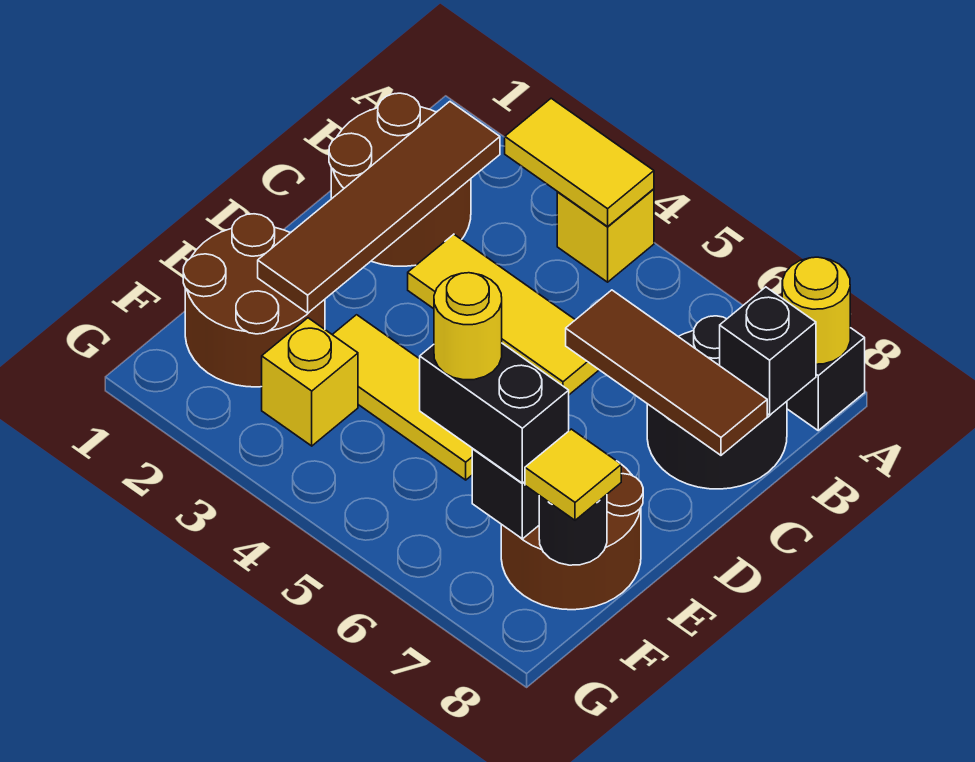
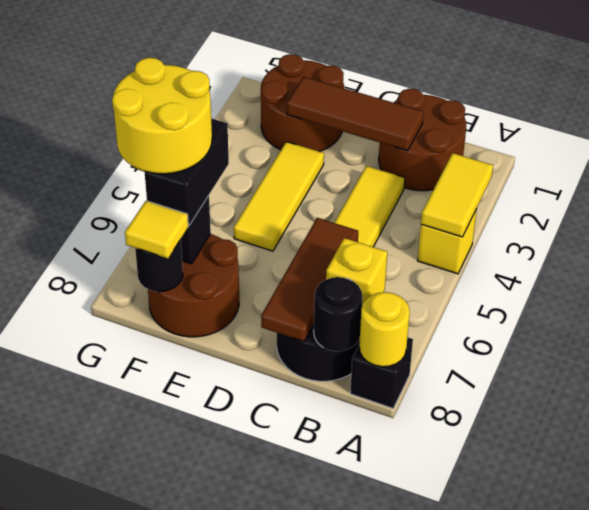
brown tile B2:E2 level 2 -> brown tile C2:E2 level 2
black brick B8 level 2 -> black round brick B8 level 2
yellow brick F3 level 1 -> yellow brick B7 level 2
yellow round brick F6 level 4 -> yellow round brick F6:G7 level 4

